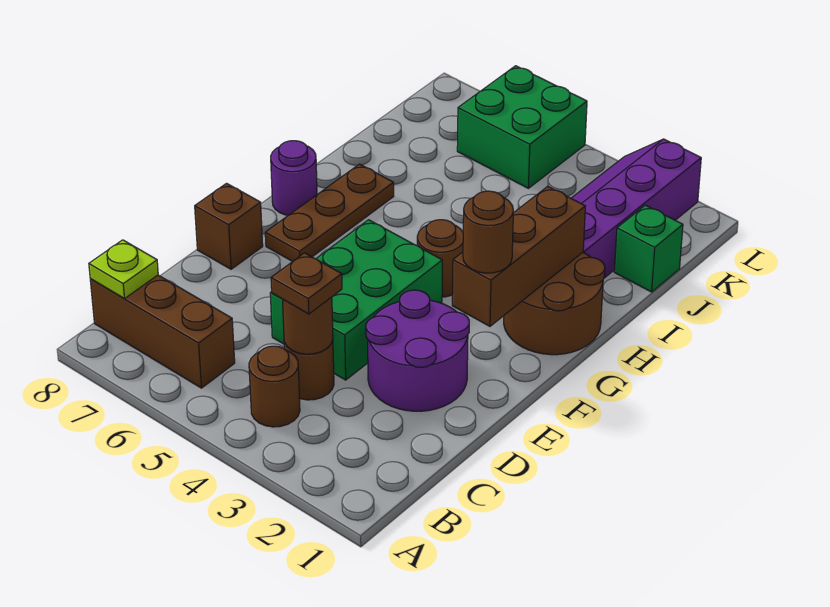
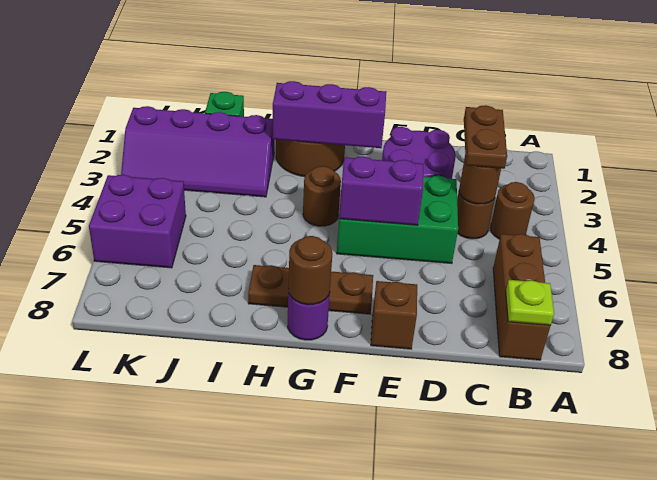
brown plate C4 level 3 -> brown plate C3:C4 level 3
none -> purple brick E5:F5 level 2
brown brick F2:H2 level 2 -> purple brick F2:H2 level 2
brown round brick F2 level 3 -> brown round brick G8 level 2
green brick K5:L6 level 1 -> purple brick K5:L6 level 1

